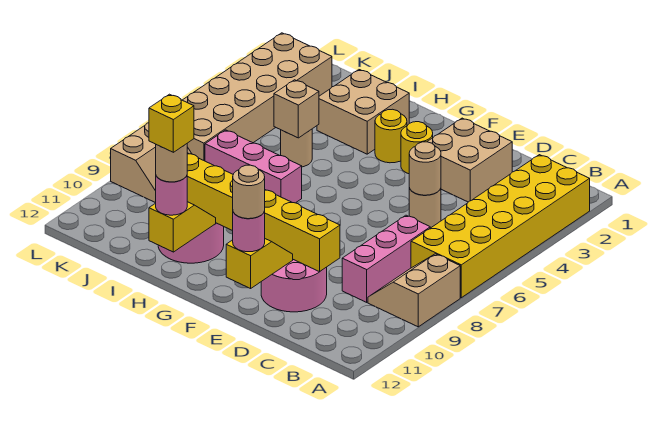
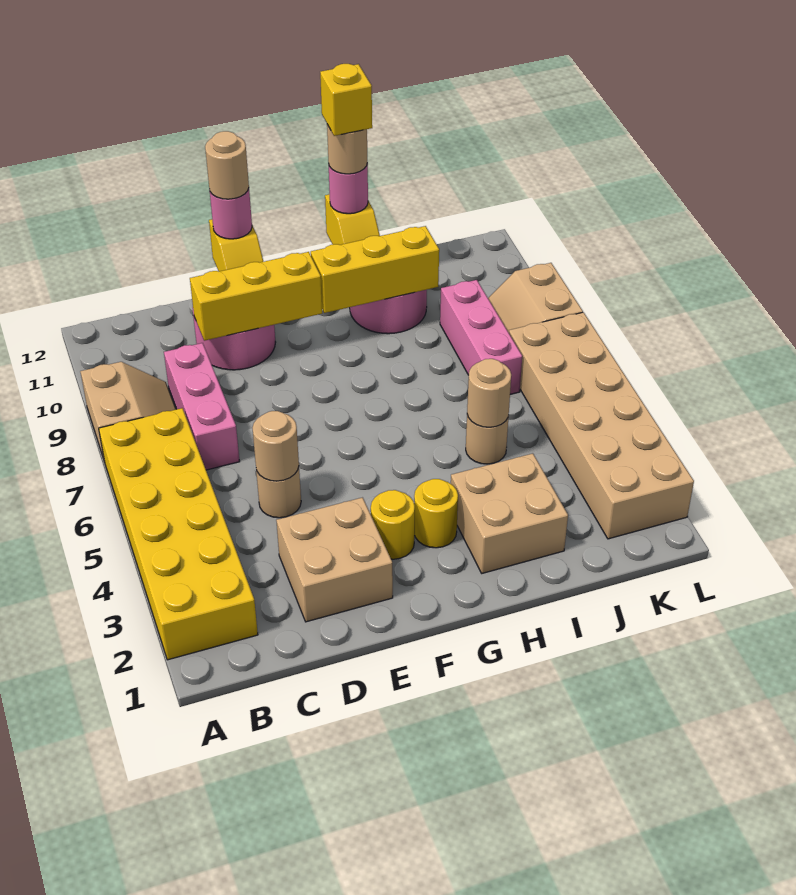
pink brick H7:J7 level 1 -> pink brick J7:J9 level 1
tan brick I5 level 2 -> tan round brick I5 level 2

